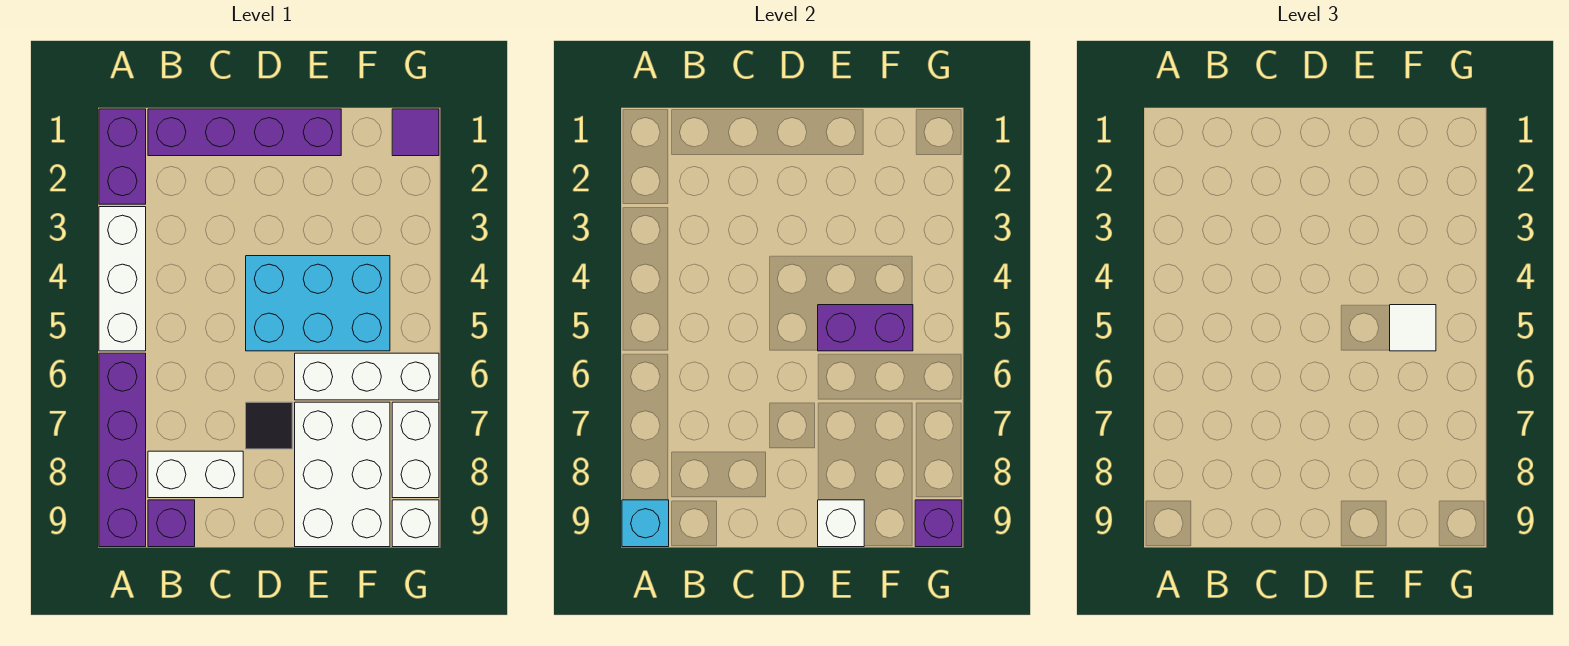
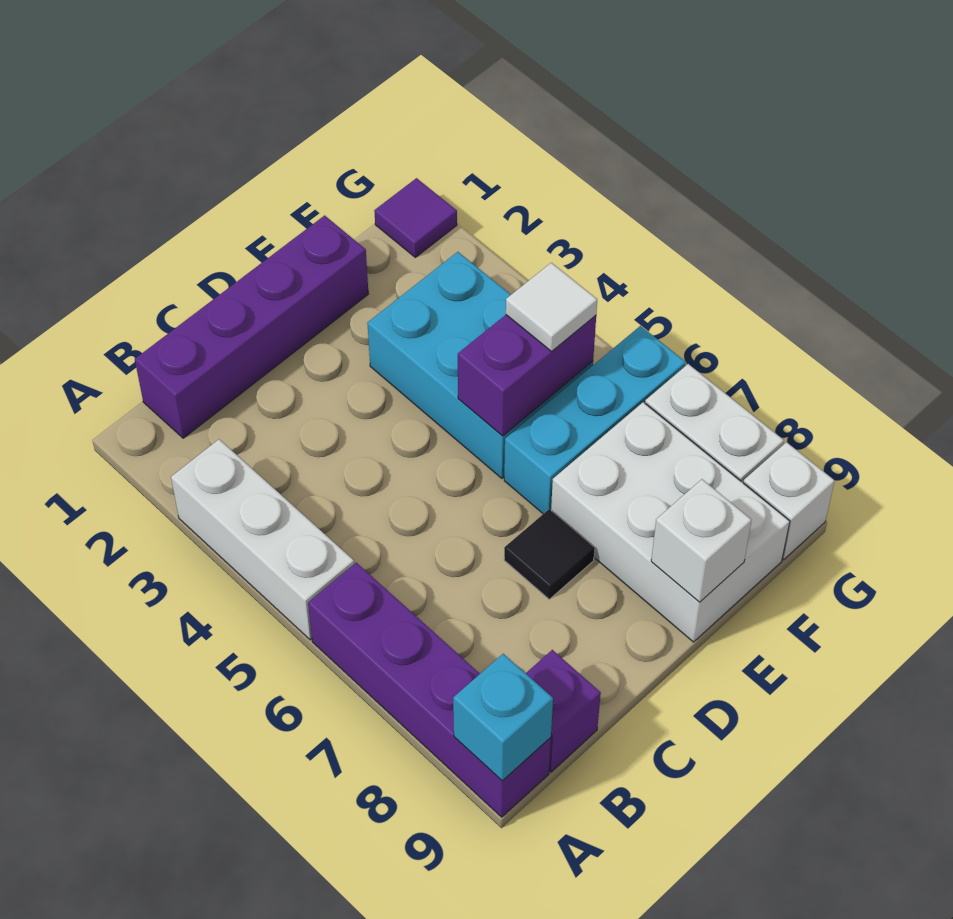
purple brick A1:A2 level 1 -> none
white brick B8:C8 level 1 -> none
cyan brick D4:F5 level 1 -> cyan brick E3:F5 level 1
white brick E6:G6 level 1 -> cyan brick E6:G6 level 1
purple brick G9 level 2 -> none

